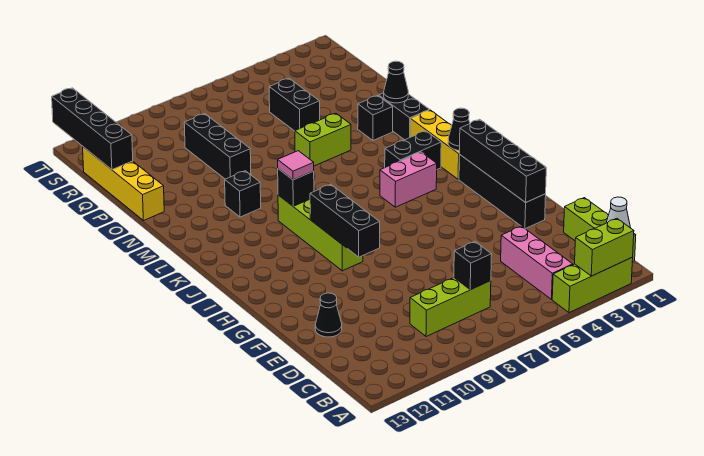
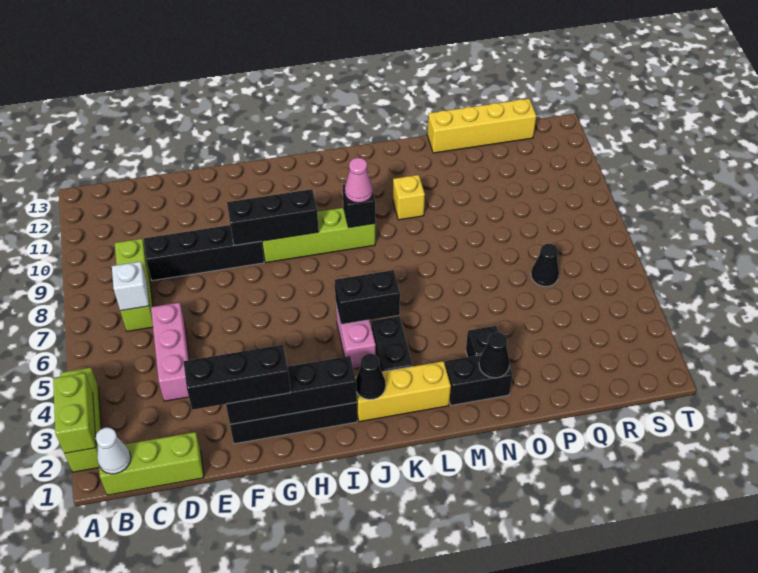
pink brick B4:D4 level 1 -> pink brick D4:D6 level 1
black brick C7 level 2 -> white brick C7 level 2
black cone E12 level 1 -> black cone Q6 level 1
pink tile K9 level 3 -> pink cone K9 level 3
black brick M10 level 1 -> yellow brick M10 level 1
lime brick N5:N6 level 1 -> none
black brick O9:Q9 level 1 -> black brick E2:G2 level 3
black brick P5:Q5 level 1 -> black brick J5:K5 level 2
black brick Q13:T13 level 2 -> black brick D9:G9 level 1

